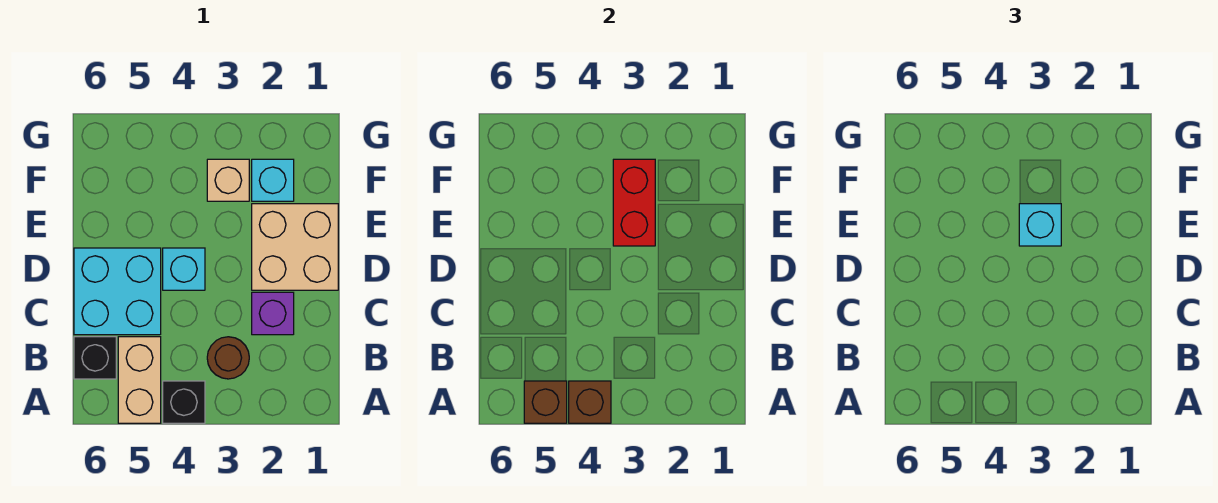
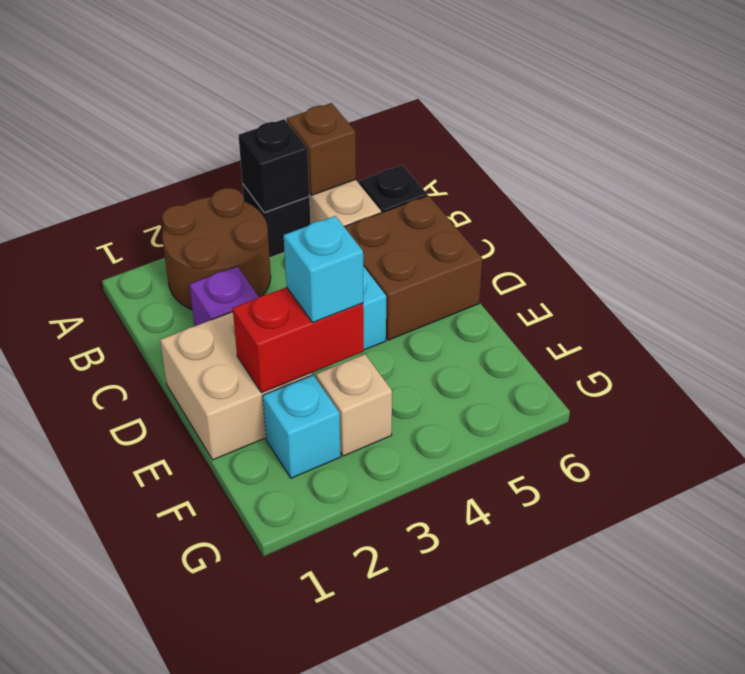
brown brick A4 level 2 -> black brick A4 level 2
brown round brick B3 level 1 -> brown round brick A2:B3 level 1
cyan brick C5:D6 level 1 -> brown brick C5:D6 level 1
red brick E3:F3 level 2 -> red brick E2:E3 level 2

